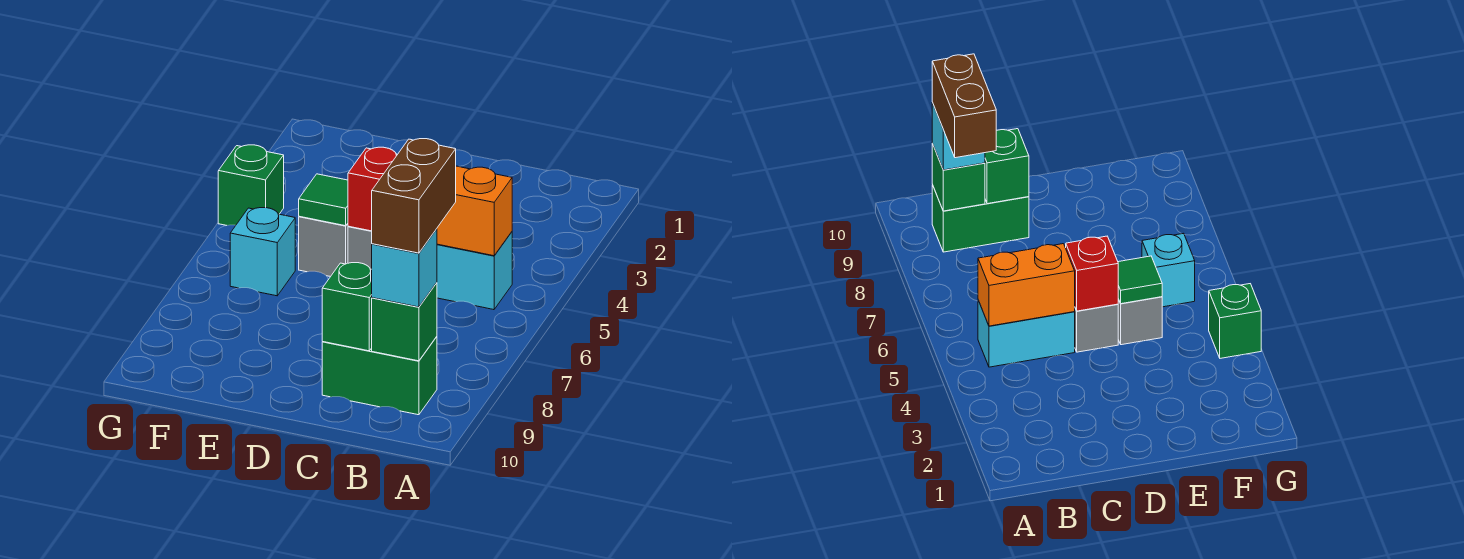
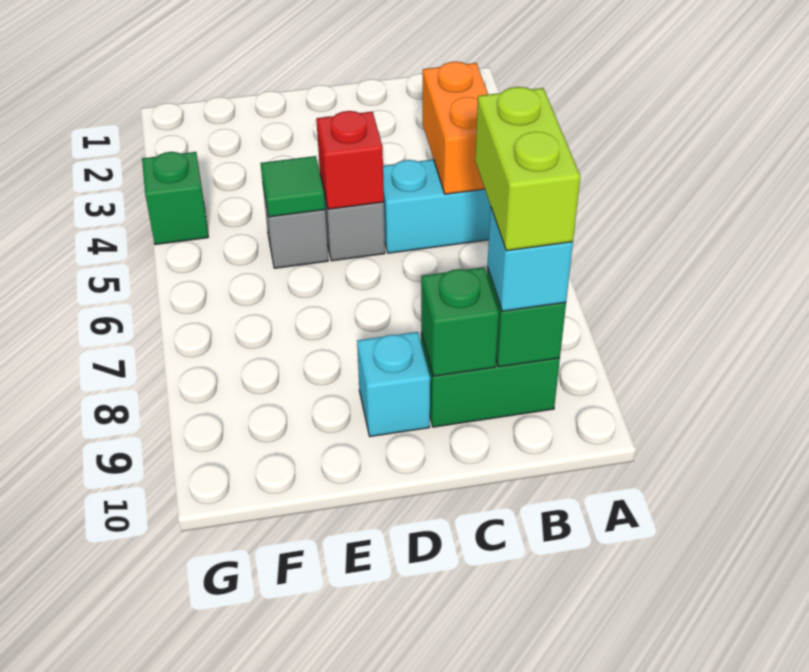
orange brick B5:C5 level 2 -> orange brick B4:B5 level 2
brown brick B8:B9 level 4 -> lime brick B8:B9 level 4
cyan brick F6 level 1 -> cyan brick D9 level 1

